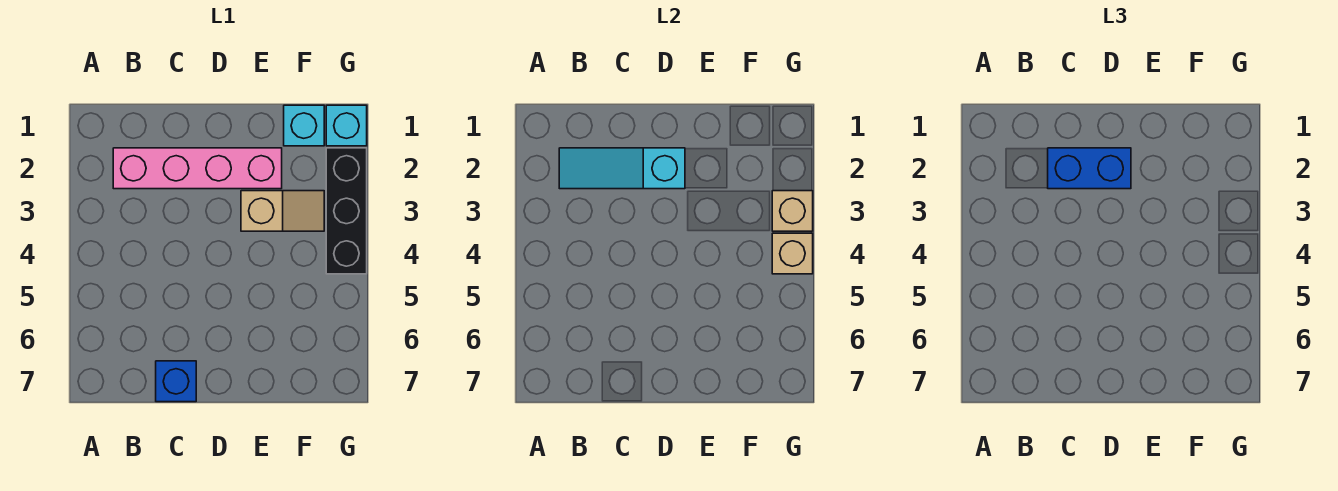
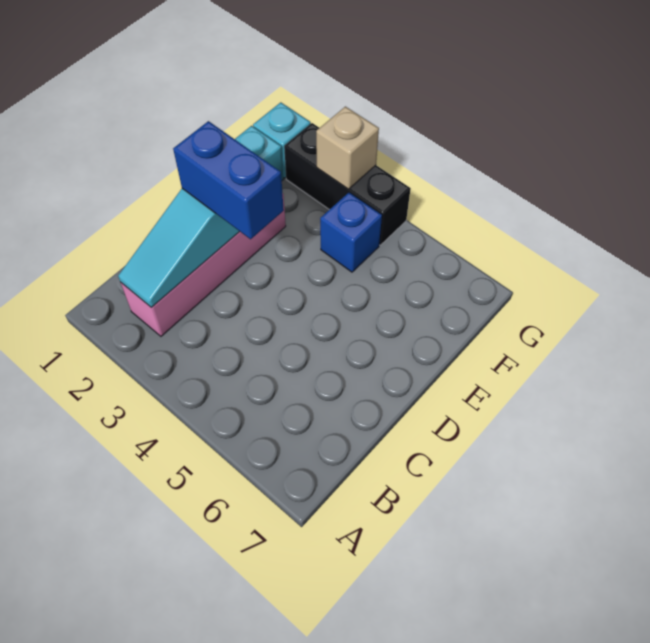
blue brick C2:D2 level 3 -> blue brick D2:D3 level 3
blue brick C7 level 1 -> blue brick F4 level 1
tan slope E3:F3 level 1 top E -> none
tan brick G4 level 2 -> none

